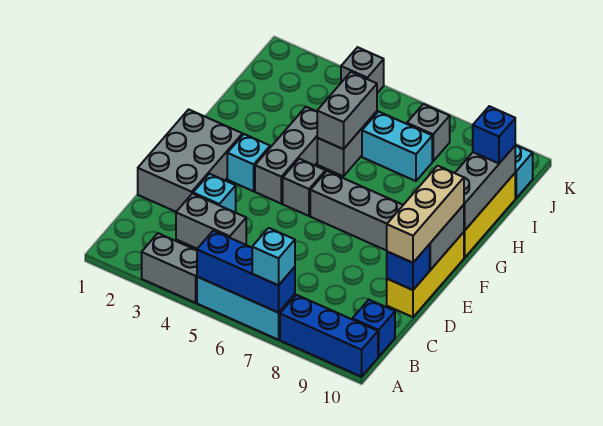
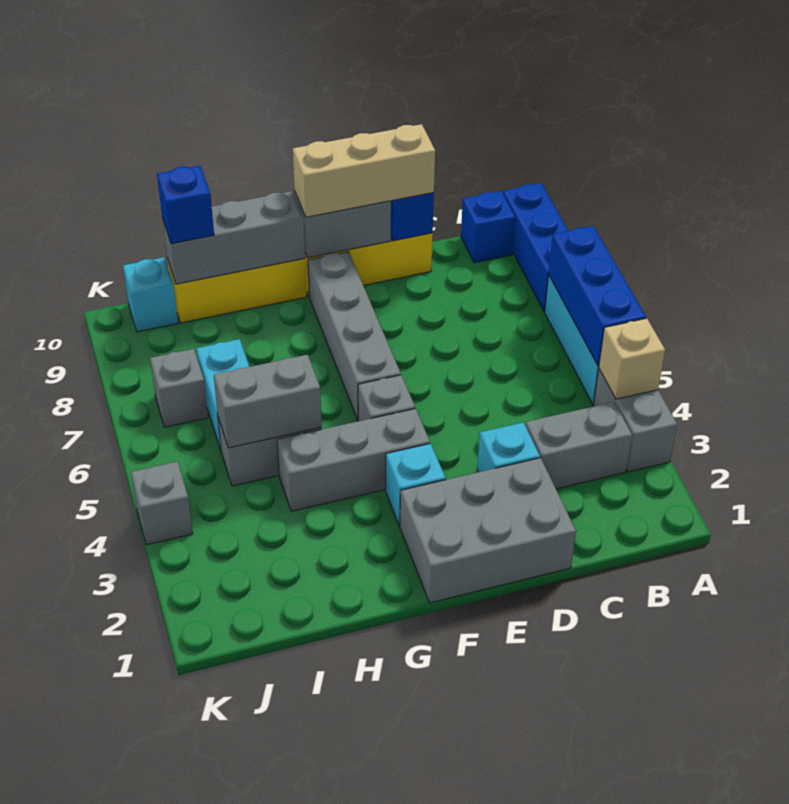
none -> tan brick A4 level 2
cyan brick A7 level 3 -> none
grey brick C3:C4 level 1 -> grey brick B3:C3 level 1

